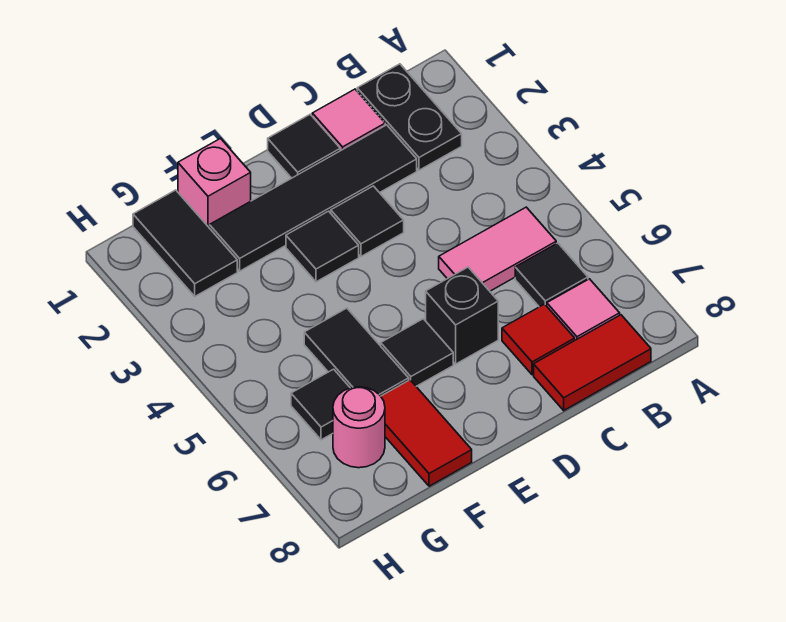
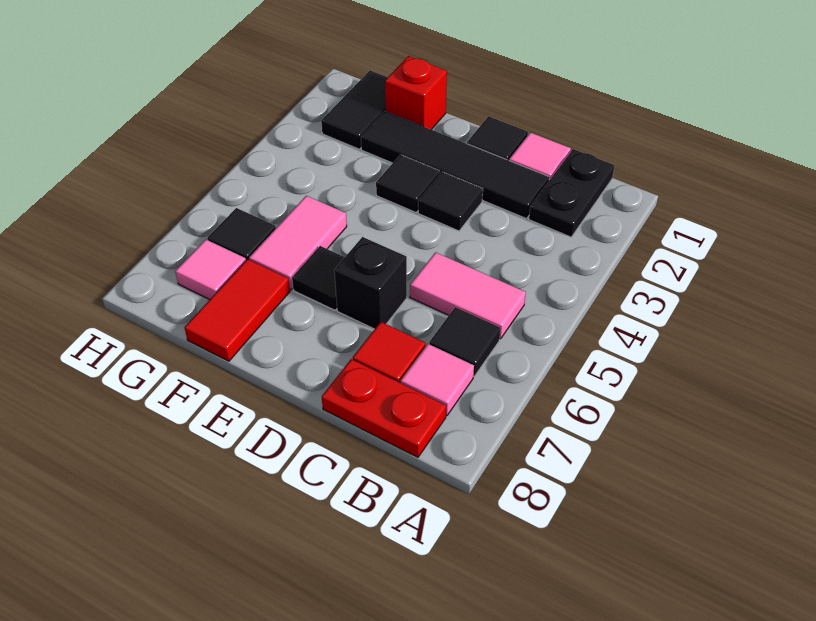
red tile B8:C8 level 1 -> red plate B8:C8 level 1
pink brick F1 level 1 -> red brick F1 level 1
black tile F5:F6 level 1 -> pink tile F5:F6 level 1
pink round brick G7 level 1 -> pink tile G7 level 1

